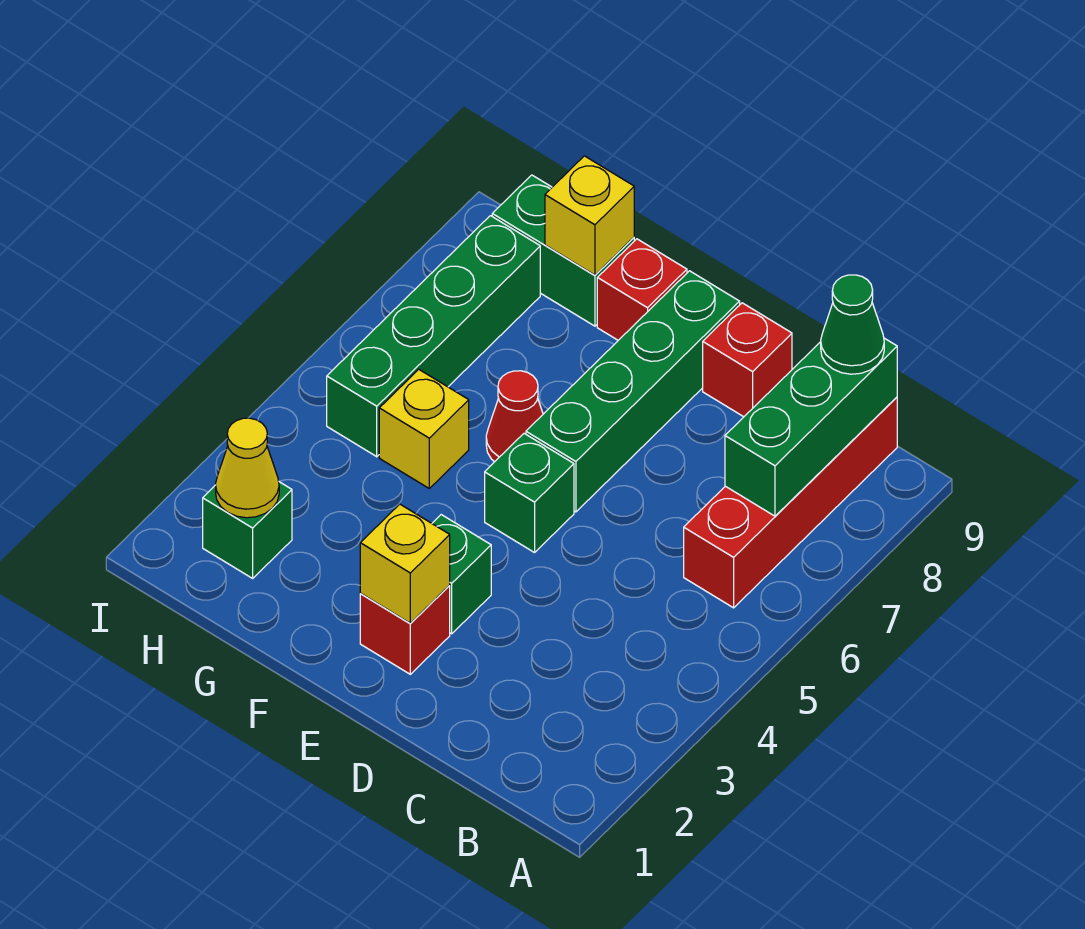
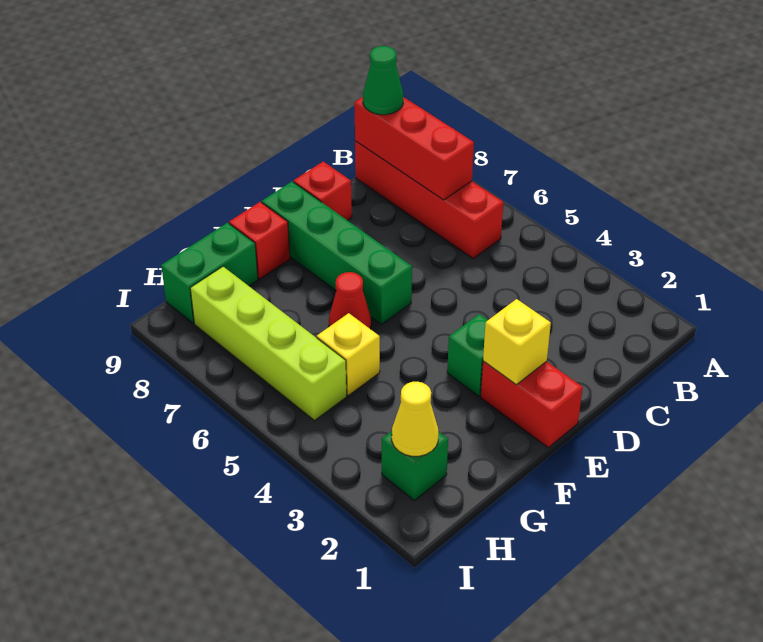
green brick B7:B9 level 2 -> red brick B7:B9 level 2
red brick E2 level 1 -> red brick E1:E2 level 1
green brick E5 level 1 -> none
yellow brick G9 level 2 -> none
green brick H5:H8 level 1 -> lime brick H5:H8 level 1

